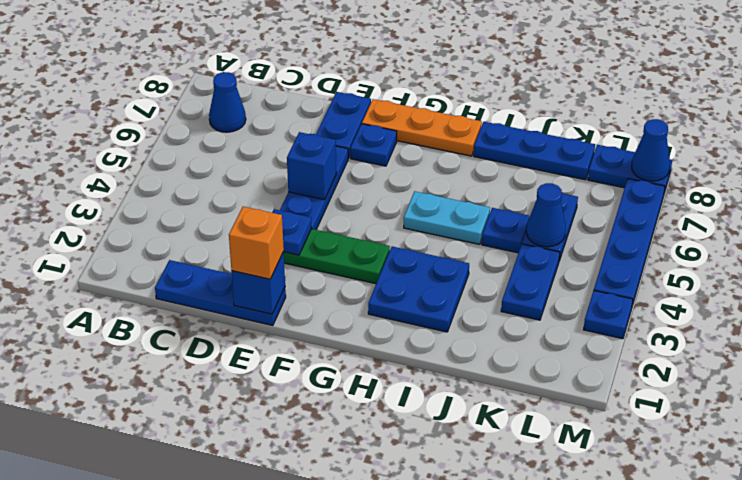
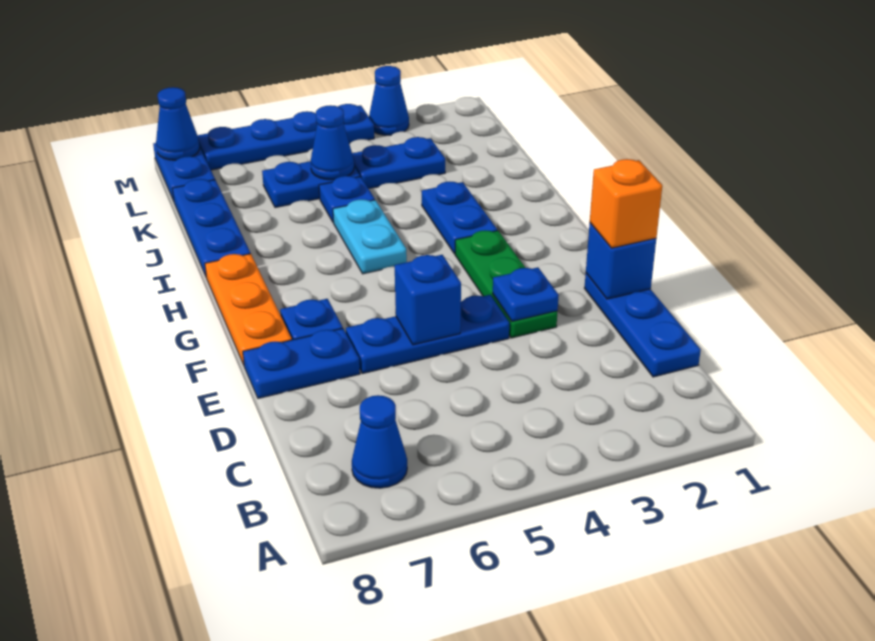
blue plate H2:I3 level 1 -> blue plate H3:I3 level 1
blue plate M3 level 1 -> blue cone M3 level 1

